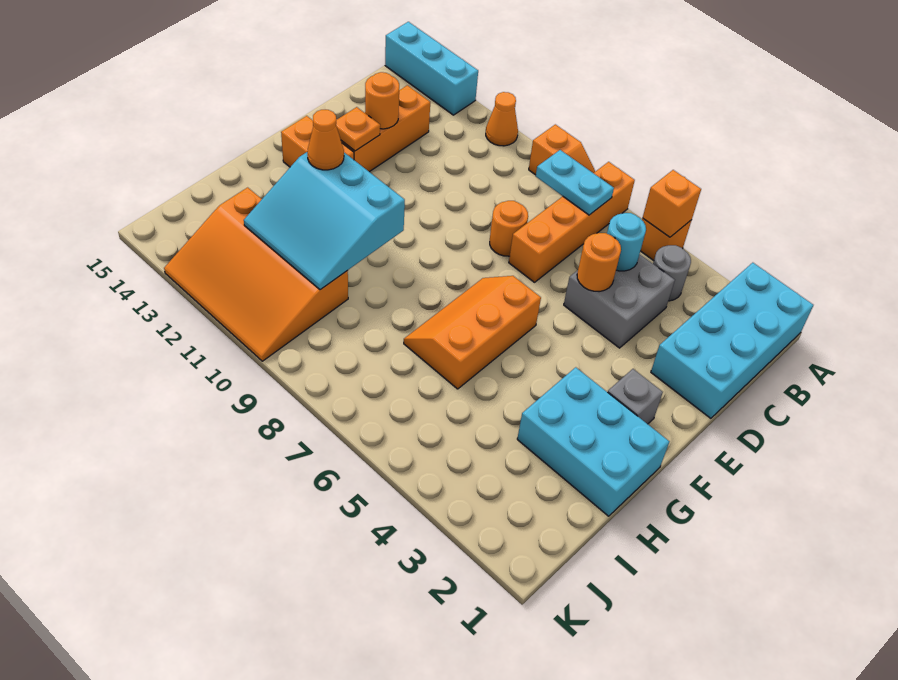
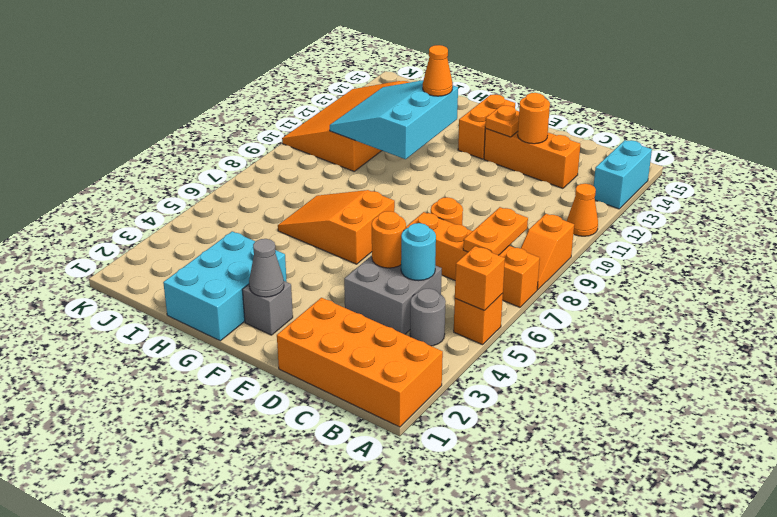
cyan brick A1:D2 level 1 -> orange brick A1:D2 level 1
cyan brick A13:A15 level 1 -> cyan brick A13:A14 level 1
cyan plate B7:B8 level 2 -> orange plate B7:B8 level 2
none -> grey cone F2 level 2
orange slope F6:H7 level 1 top 6 -> orange slope F6:H7 level 1 top F

